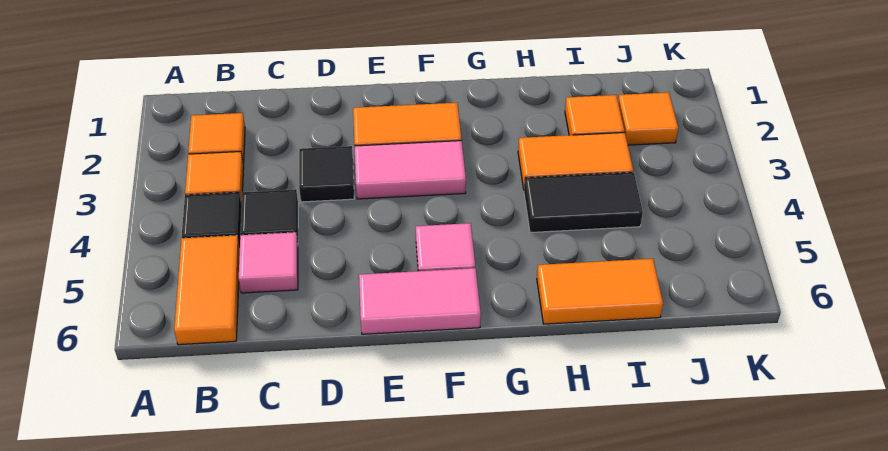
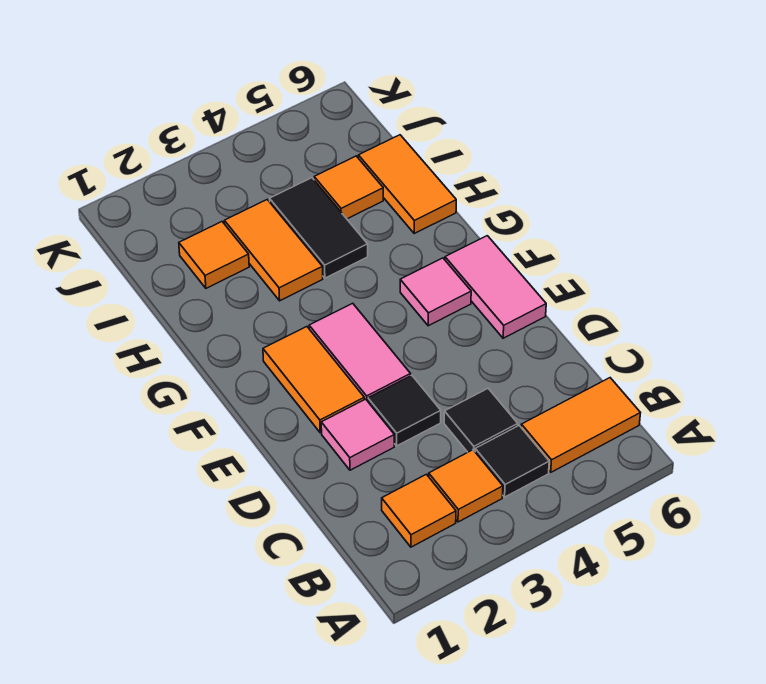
pink tile C5 level 1 -> pink tile D2 level 1
orange tile J2 level 1 -> orange tile I5 level 1

